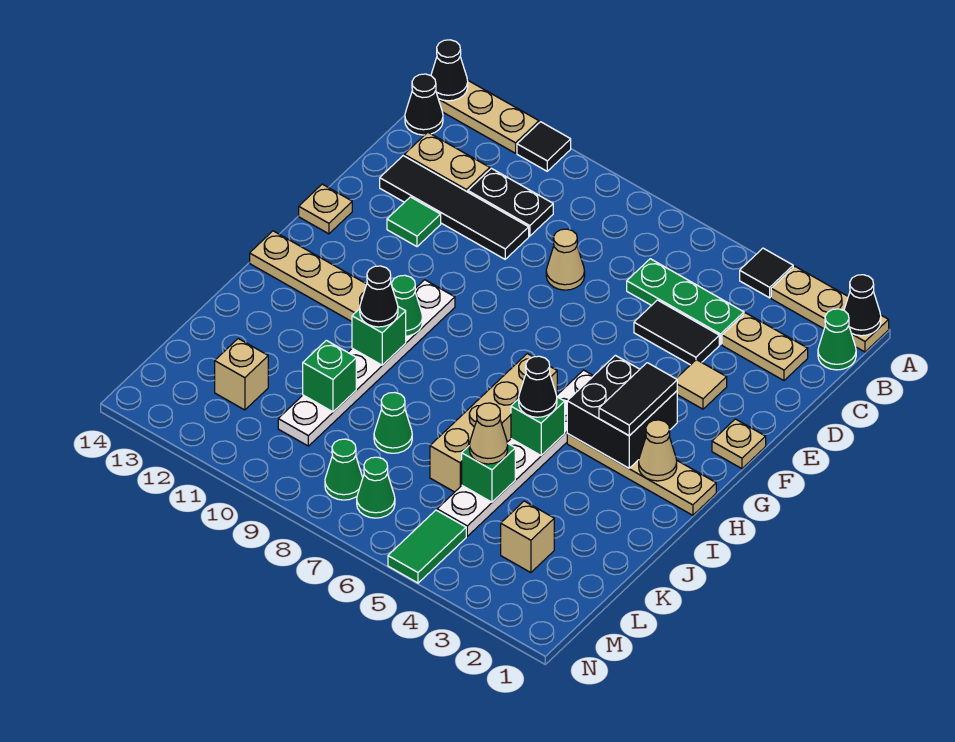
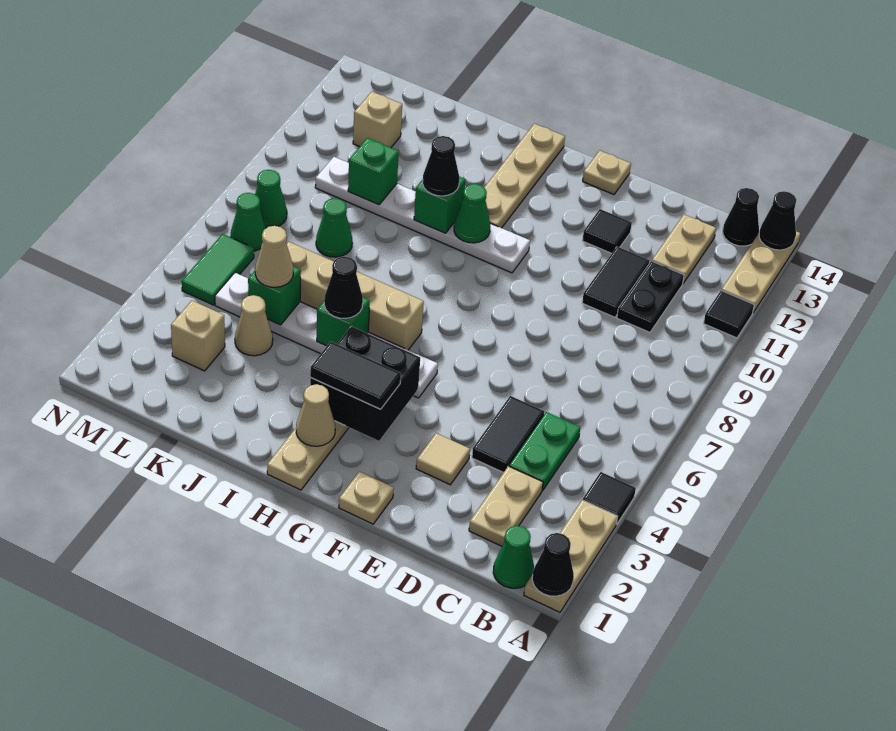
green plate C4:C6 level 1 -> green plate C4:C5 level 1
tan cone D8 level 1 -> tan cone K4 level 1
black tile D10:D13 level 1 -> black tile D10:D11 level 1
green tile E12 level 1 -> black tile E12 level 1
green tile M5:N5 level 1 -> green tile M5:M6 level 1

